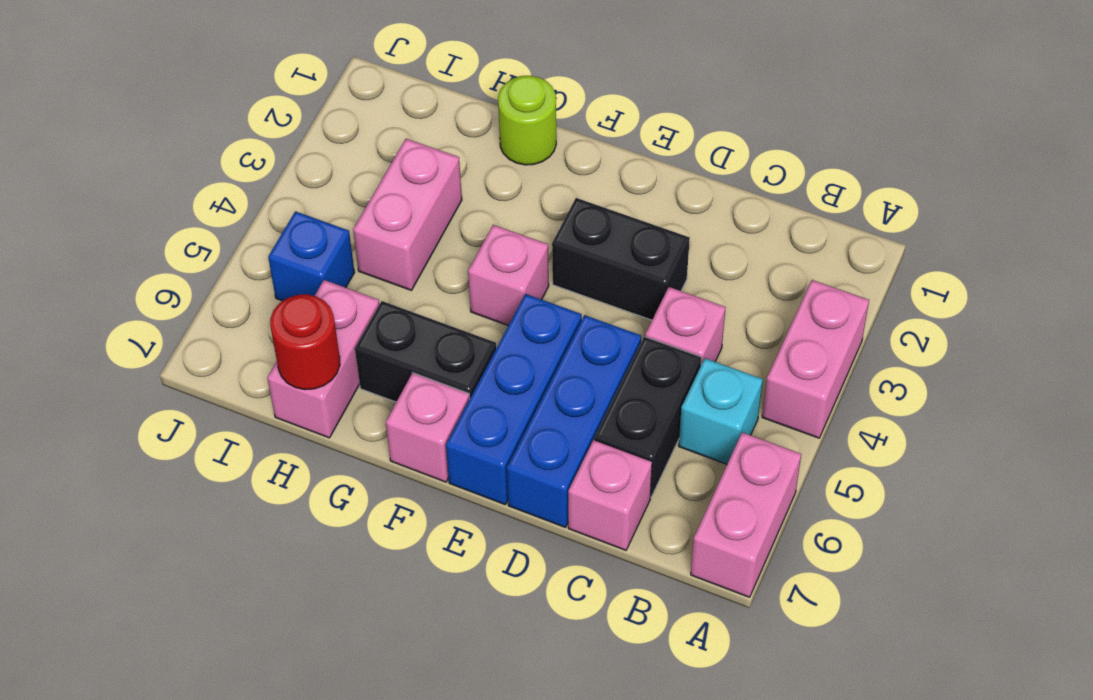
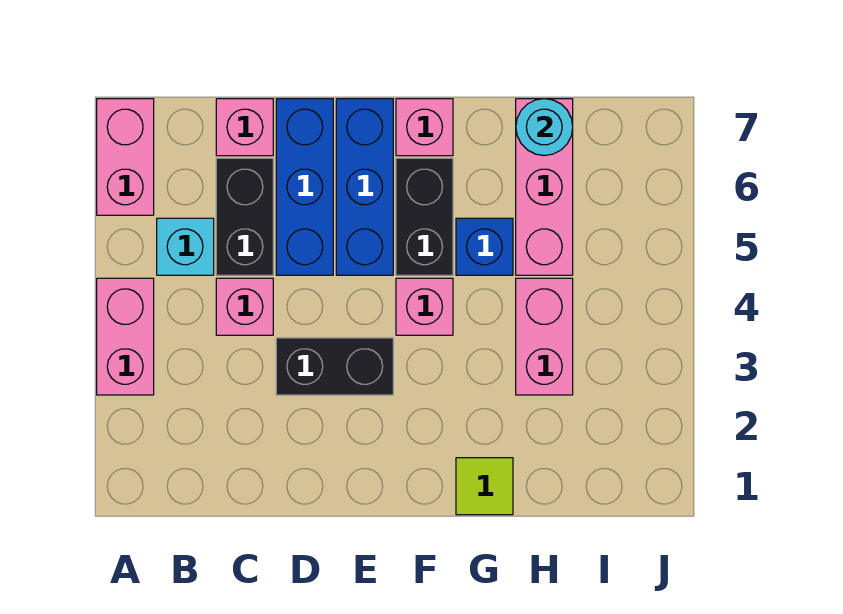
black brick F6:G6 level 1 -> black brick F5:F6 level 1
lime round brick G1 level 1 -> lime tile G1 level 1
pink brick H6:H7 level 1 -> pink brick H5:H7 level 1
red round brick H7 level 2 -> cyan round brick H7 level 2
blue brick I5 level 1 -> blue brick G5 level 1

